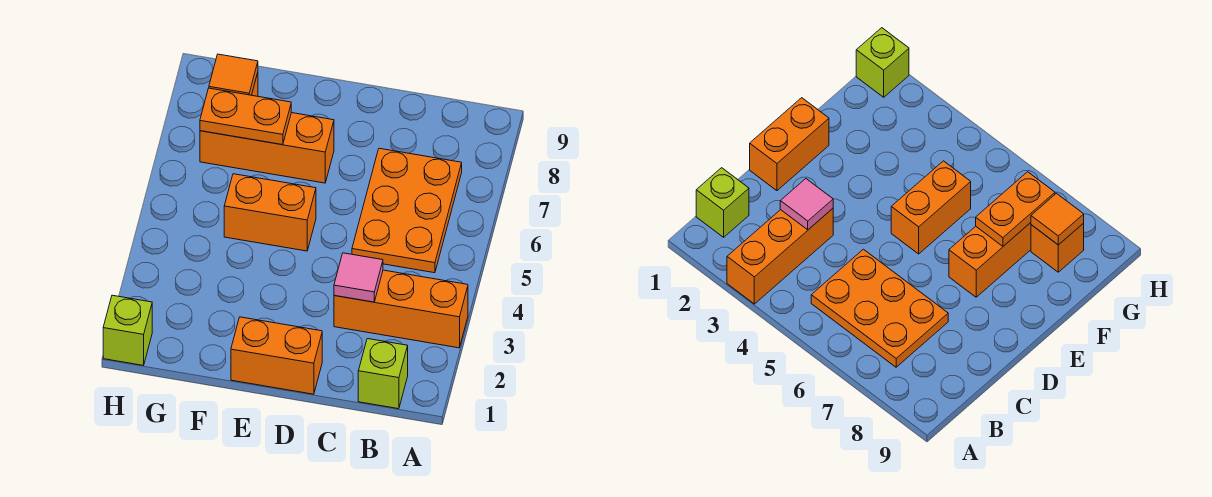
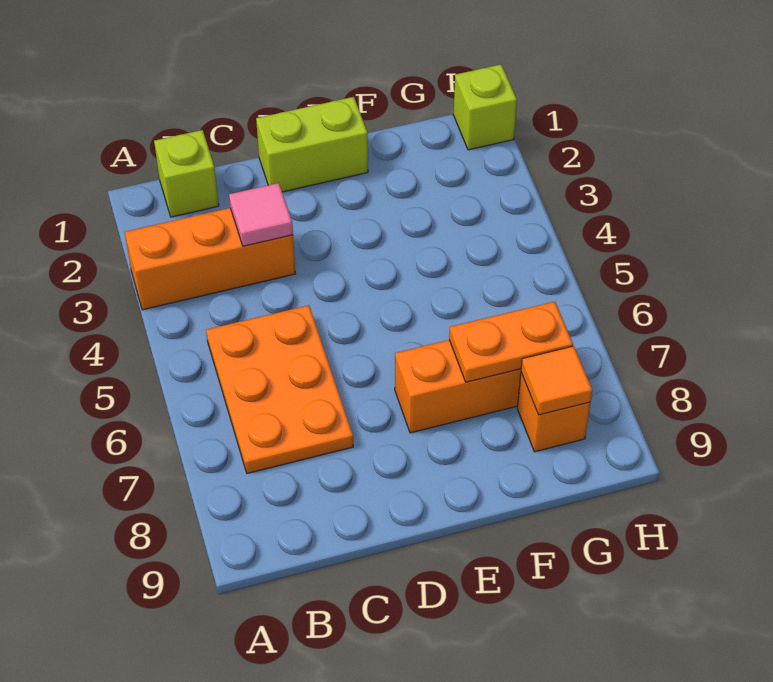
orange brick D1:E1 level 1 -> lime brick D1:E1 level 1
orange brick E5:F5 level 1 -> none

